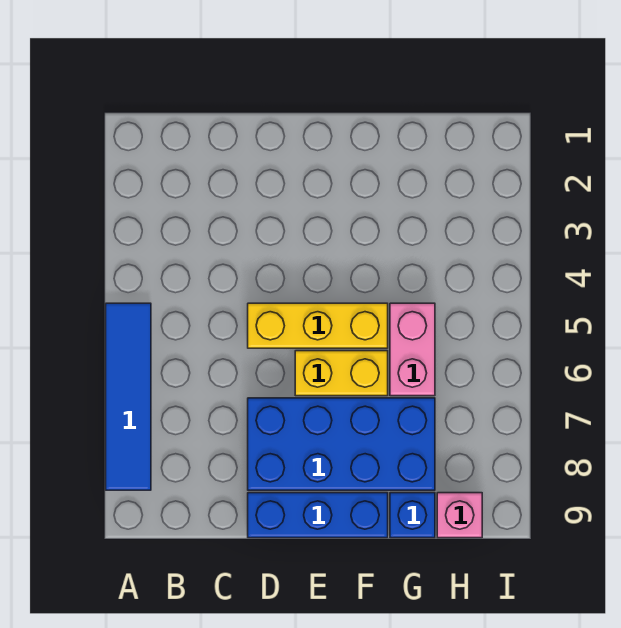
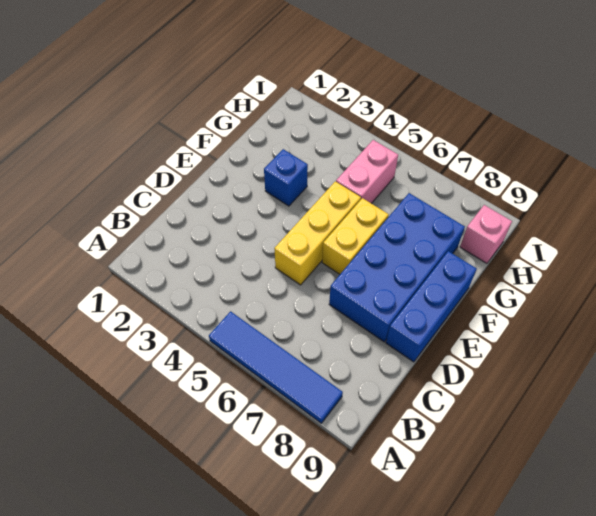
pink brick G5:G6 level 1 -> pink brick G5:H5 level 1
blue brick G9 level 1 -> blue brick F3 level 1

